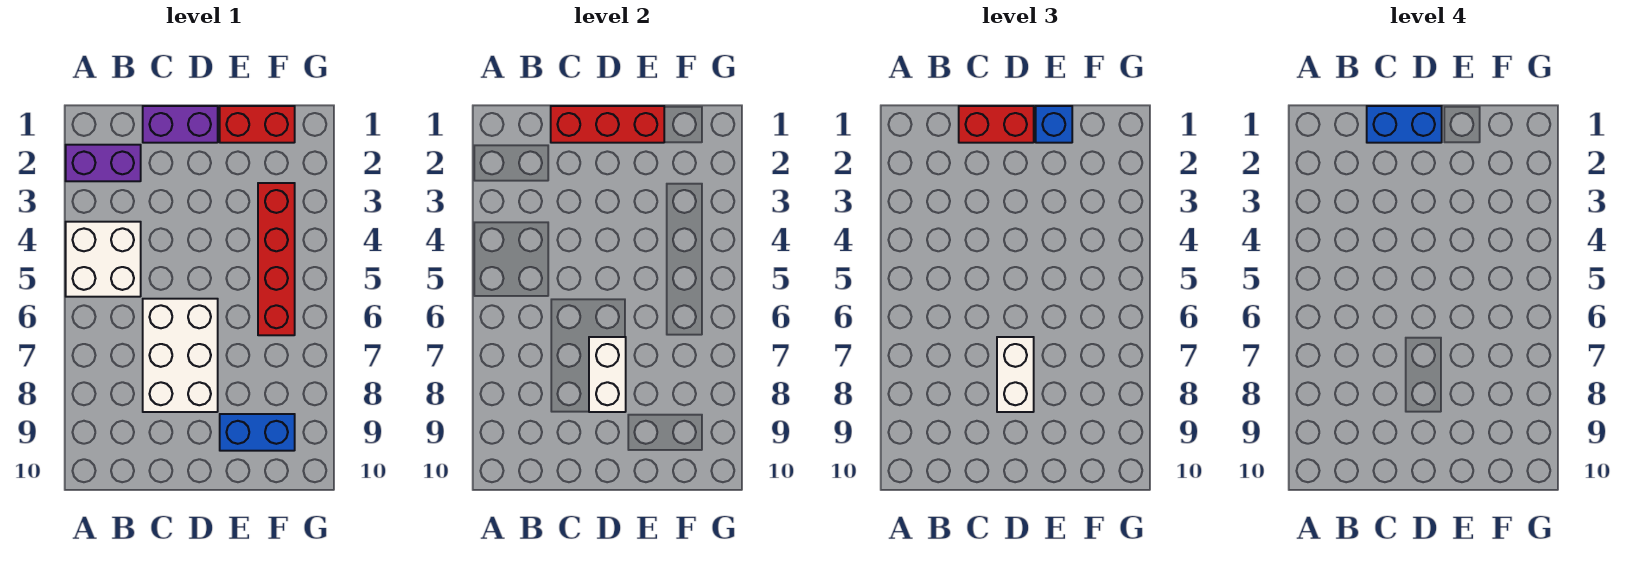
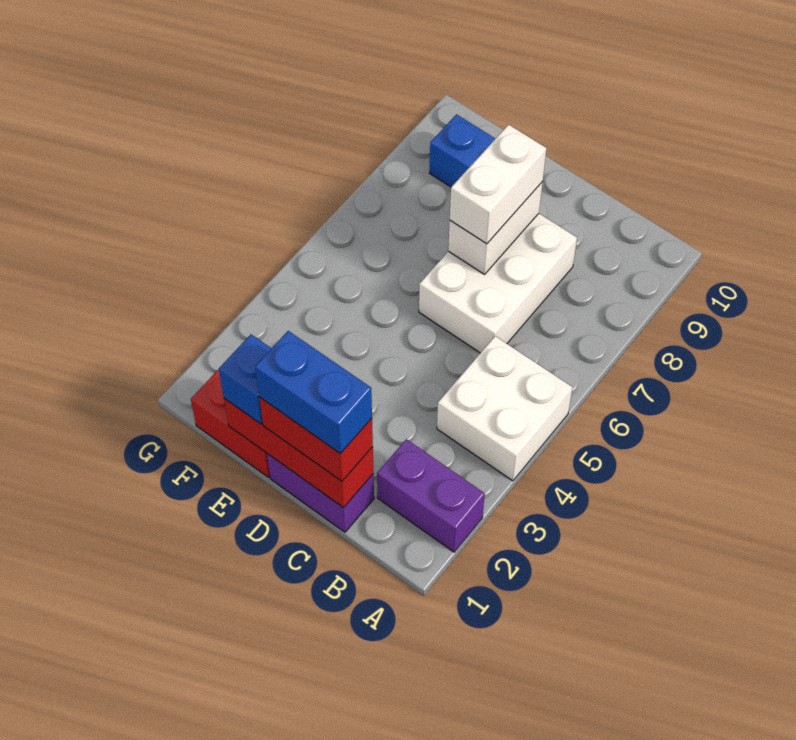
red brick F3:F6 level 1 -> none

